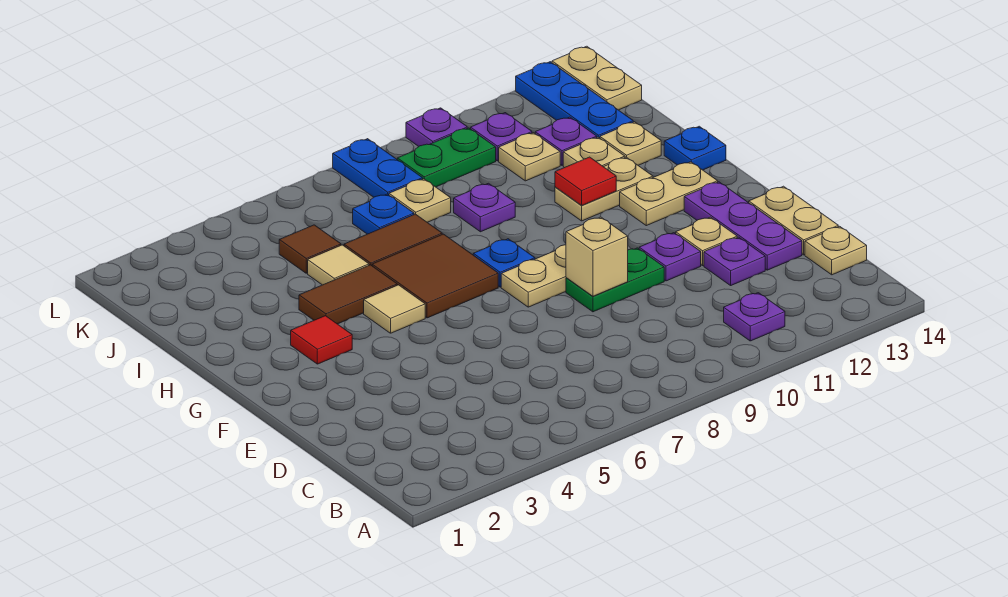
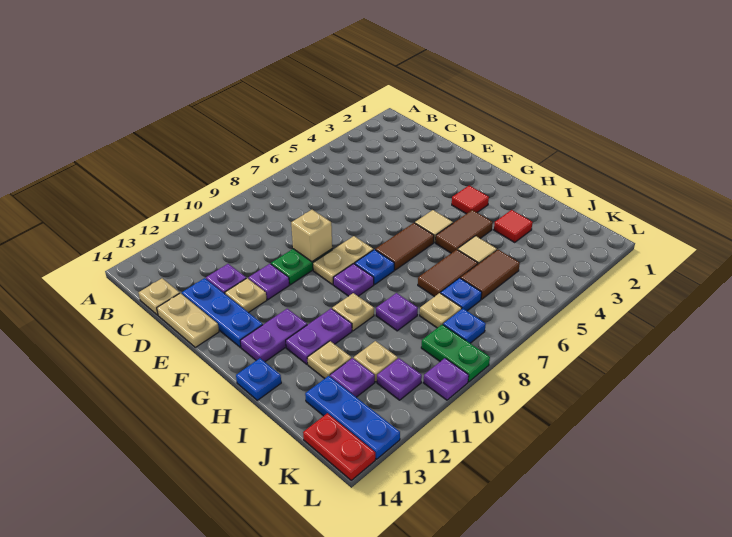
purple plate B11 level 1 -> purple plate G9 level 1
purple plate D13:F13 level 1 -> blue plate D13:F13 level 1
brown tile G6:H7 level 1 -> brown tile G6:G7 level 1
tan plate G12:G13 level 1 -> purple plate G12:G13 level 1
tan plate H11:H12 level 1 -> purple plate H11:H12 level 1
red tile H11 level 2 -> red tile I3 level 1
tan plate I13 level 1 -> tan plate H10 level 1
brown tile J5 level 1 -> brown tile J5:J6 level 1
blue plate K8:L8 level 1 -> blue plate K8 level 1
green plate K9:K10 level 1 -> green plate K9:L9 level 1
tan plate K14:L14 level 1 -> red plate K14:L14 level 1

